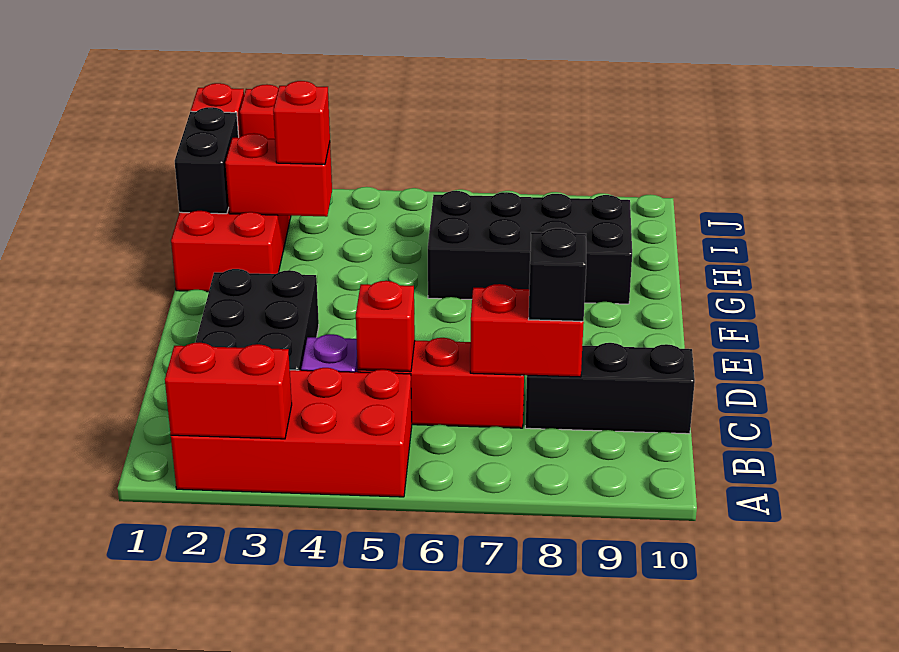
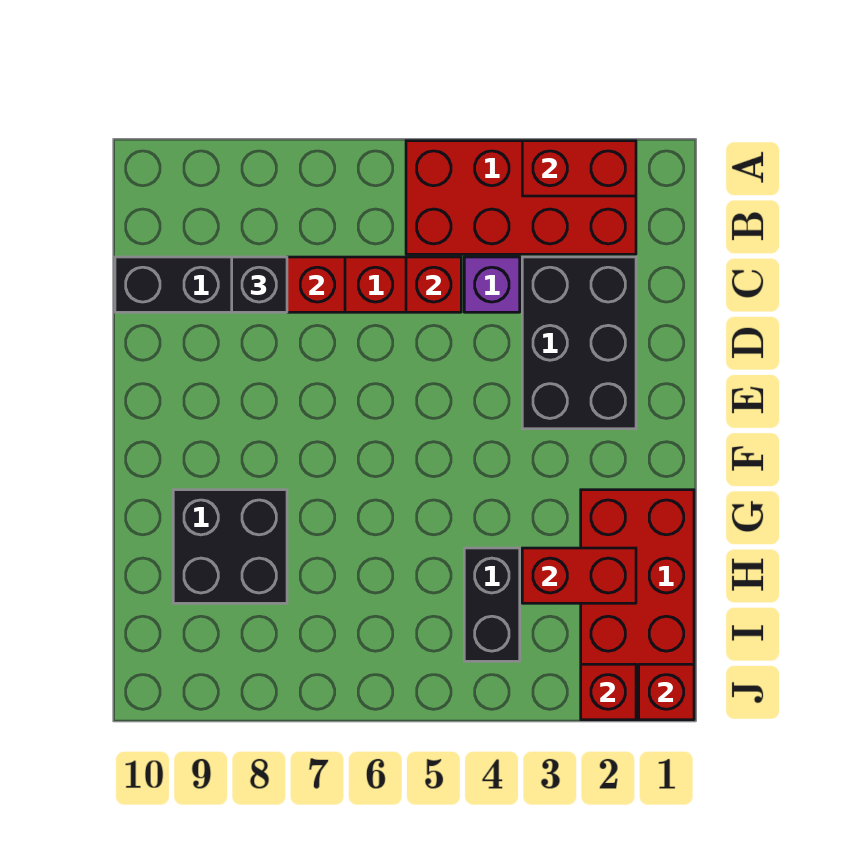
black brick G6:H9 level 1 -> black brick G8:H9 level 1
black brick H1:I1 level 2 -> black brick H4:I4 level 1
red brick H3 level 3 -> none

